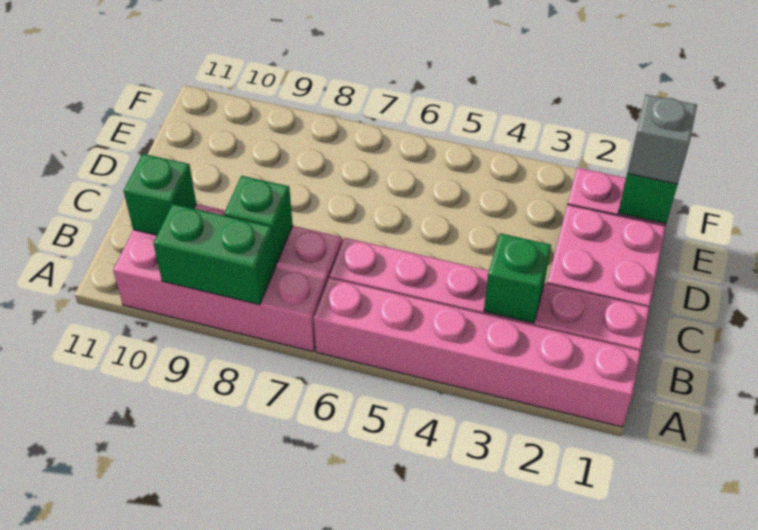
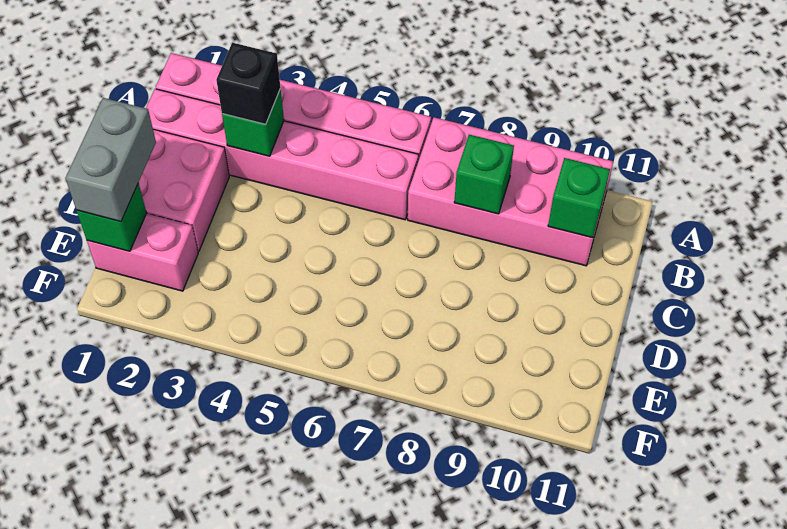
green brick A8:A9 level 2 -> none
none -> black brick B3 level 3
grey brick E1 level 3 -> grey brick D1:E1 level 3

